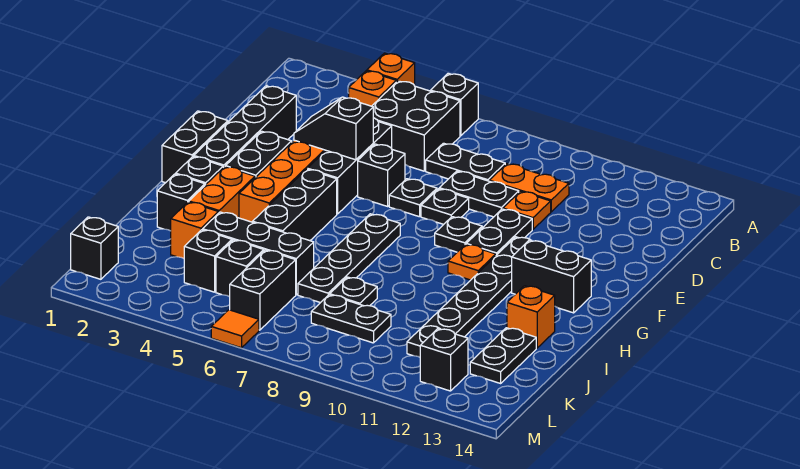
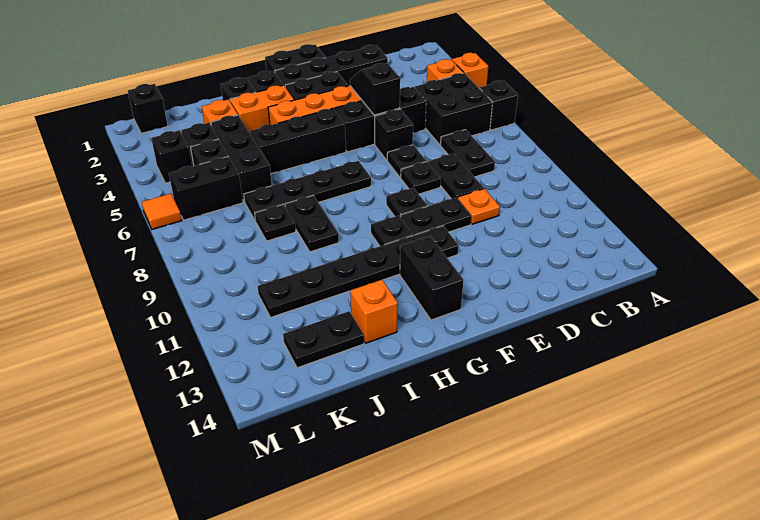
orange plate C9:C10 level 1 -> none
orange plate G10 level 1 -> black plate G10 level 1
black plate K8:K9 level 1 -> black plate I8:I9 level 1
black brick L12 level 1 -> black brick L4 level 1

